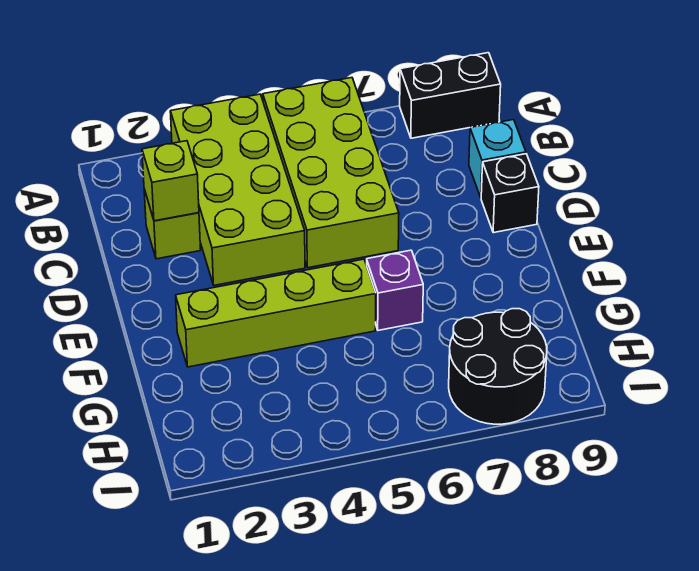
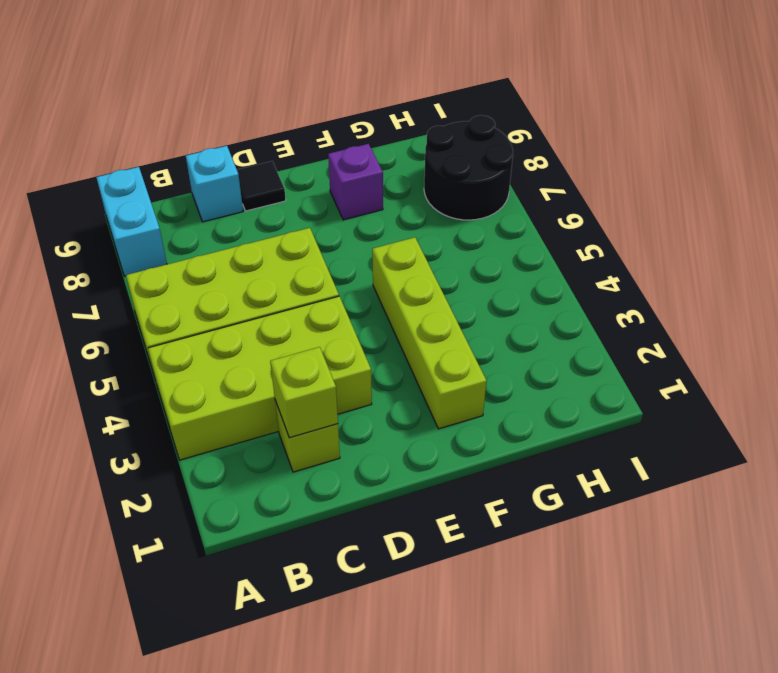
black brick A8:A9 level 1 -> cyan brick A8:A9 level 1
black brick D9 level 1 -> black tile D9 level 1
purple brick F6 level 1 -> purple brick F8 level 1

